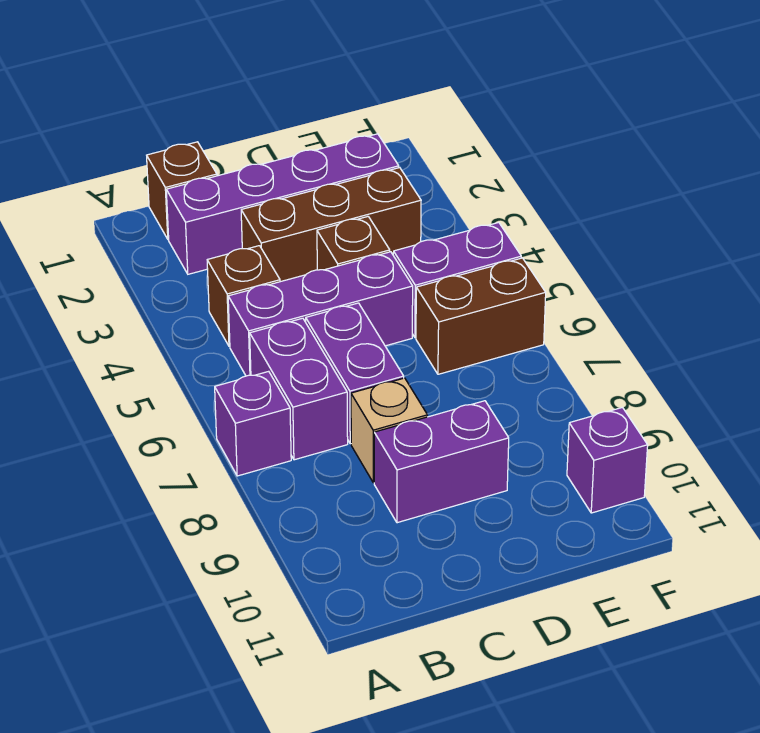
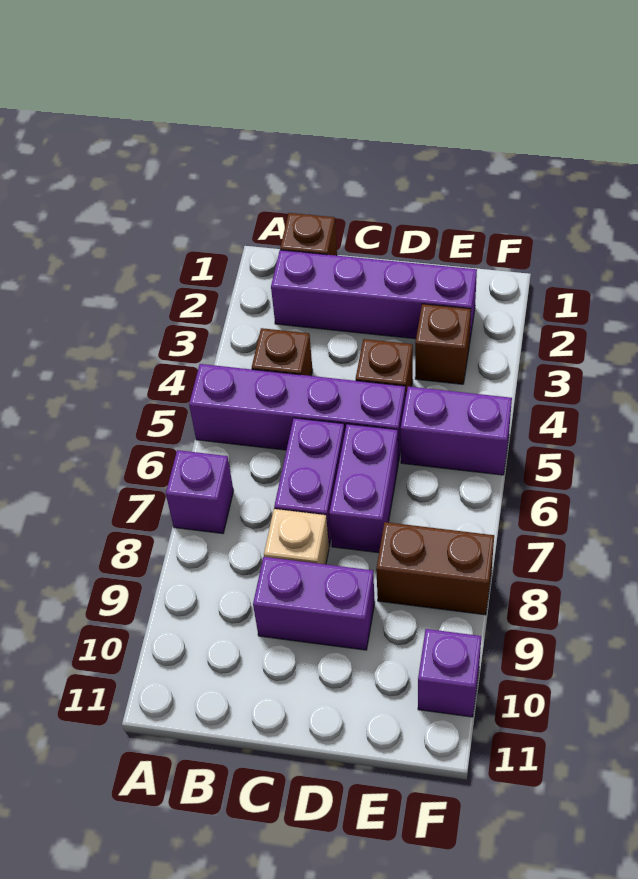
purple brick B5:D5 level 1 -> purple brick A5:D5 level 1
purple brick B6:B7 level 1 -> purple brick D6:D7 level 1
brown brick C3:E3 level 1 -> brown brick E3 level 1
brown brick E6:F6 level 1 -> brown brick E8:F8 level 1

